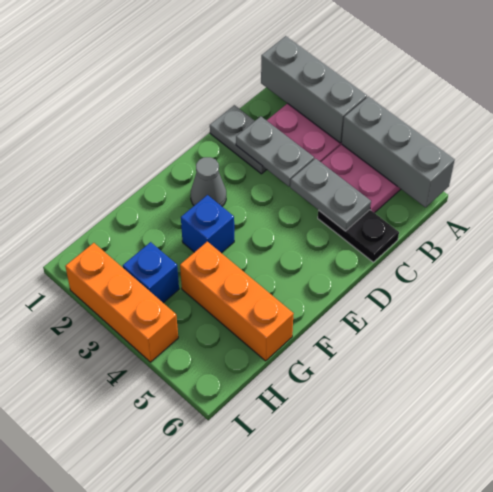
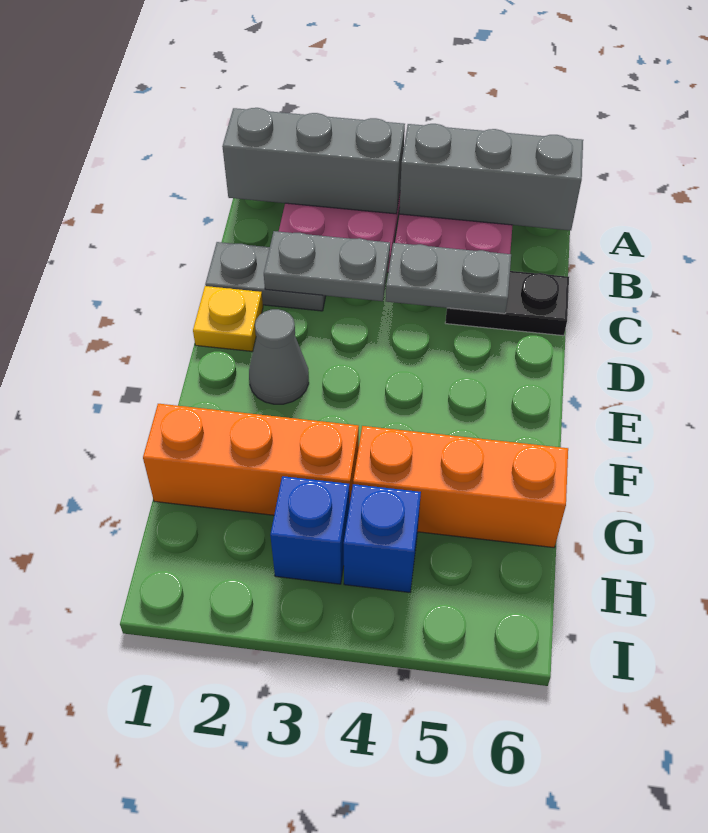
none -> yellow plate D1 level 1
blue brick F3 level 1 -> blue brick H4 level 1
orange brick I2:I4 level 1 -> orange brick G1:G3 level 1

